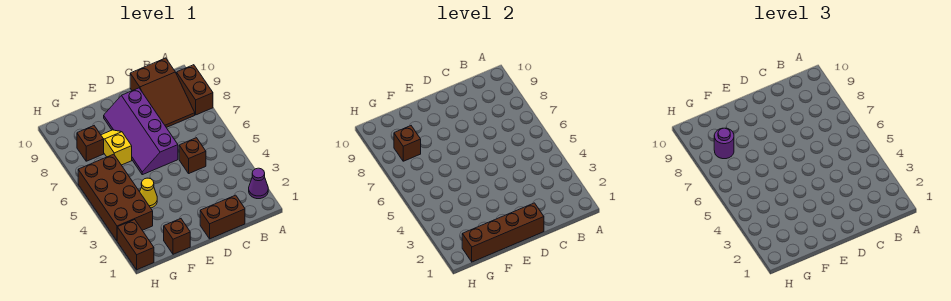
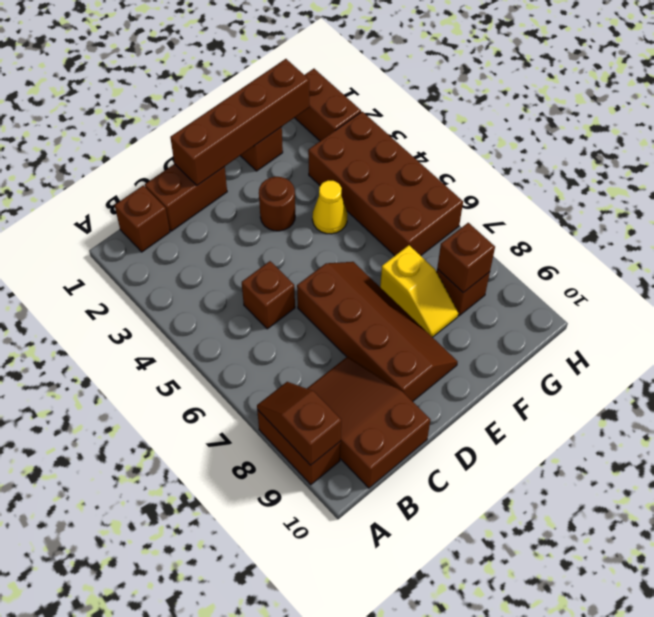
purple cone A2 level 1 -> none
none -> brown slope A8:A9 level 2 top 9
none -> brown brick B1 level 1
purple slope D6:E9 level 1 top D -> brown slope D6:E9 level 1 top D
none -> brown round brick E3 level 1
purple round brick G8 level 3 -> none

